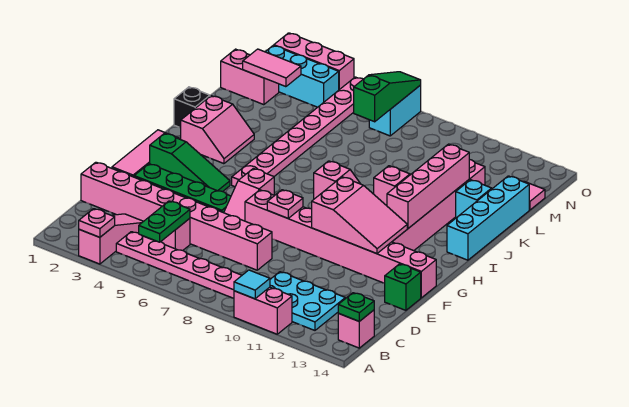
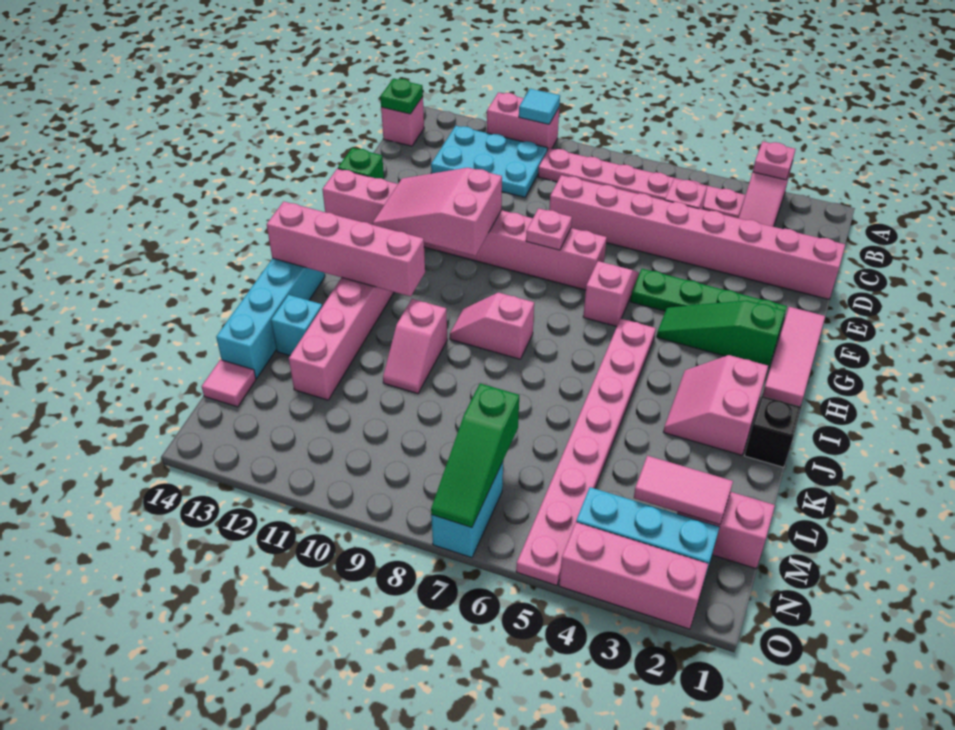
green plate B5:C5 level 2 -> none
pink brick H12:K12 level 2 -> pink brick I11:I14 level 2

